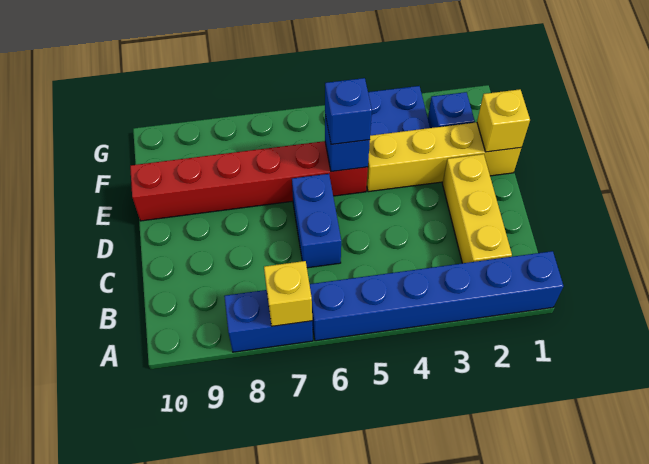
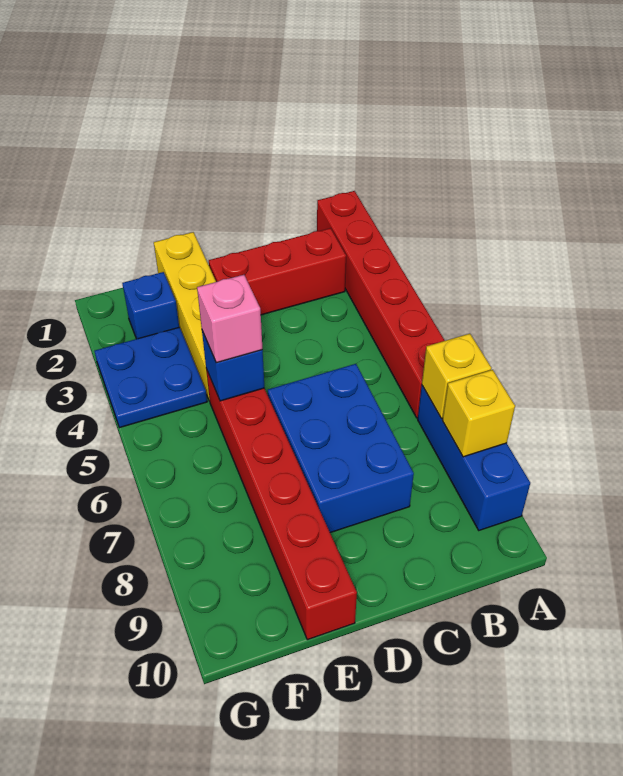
blue brick A1:A6 level 1 -> red brick A1:A6 level 1
blue brick A7:A8 level 1 -> blue brick A7:A9 level 1
yellow brick B2:D2 level 1 -> red brick B2:D2 level 1
blue brick C6:D6 level 1 -> blue brick C6:D8 level 1
yellow brick E1 level 2 -> yellow brick A8 level 2
blue brick E5 level 3 -> pink brick E5 level 3

